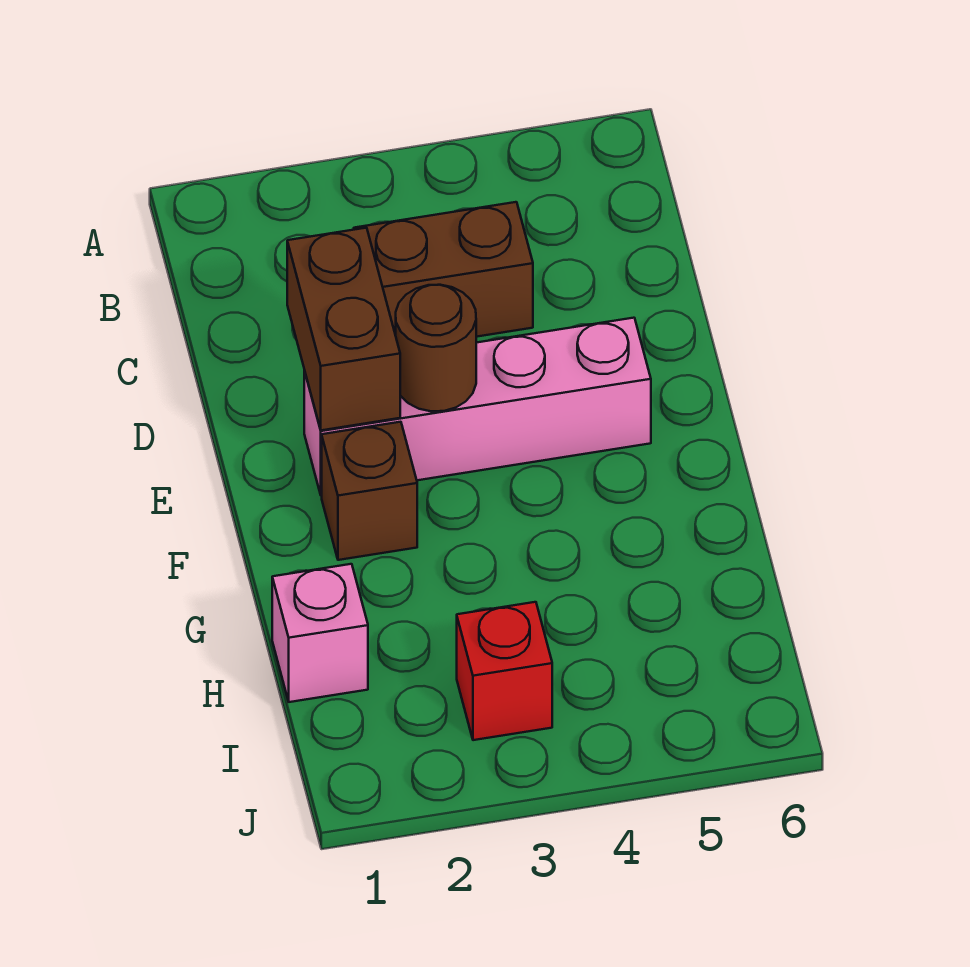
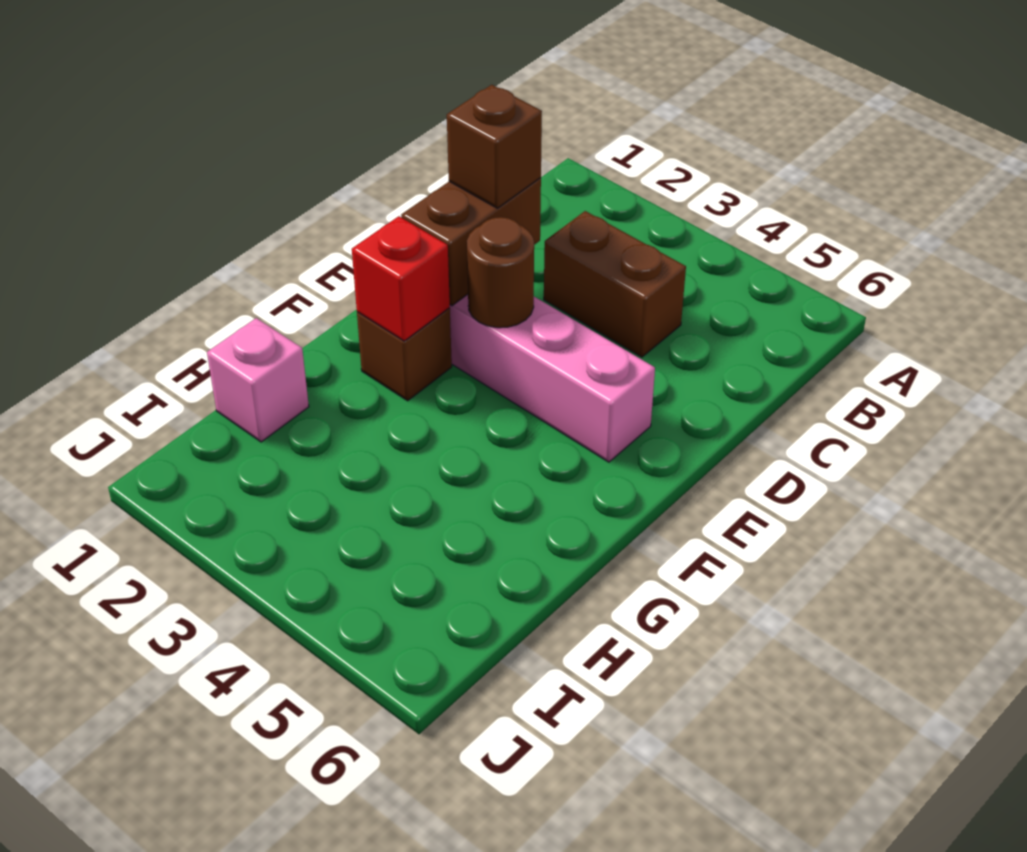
none -> brown brick D2 level 3
red brick I3 level 1 -> red brick F2 level 2

